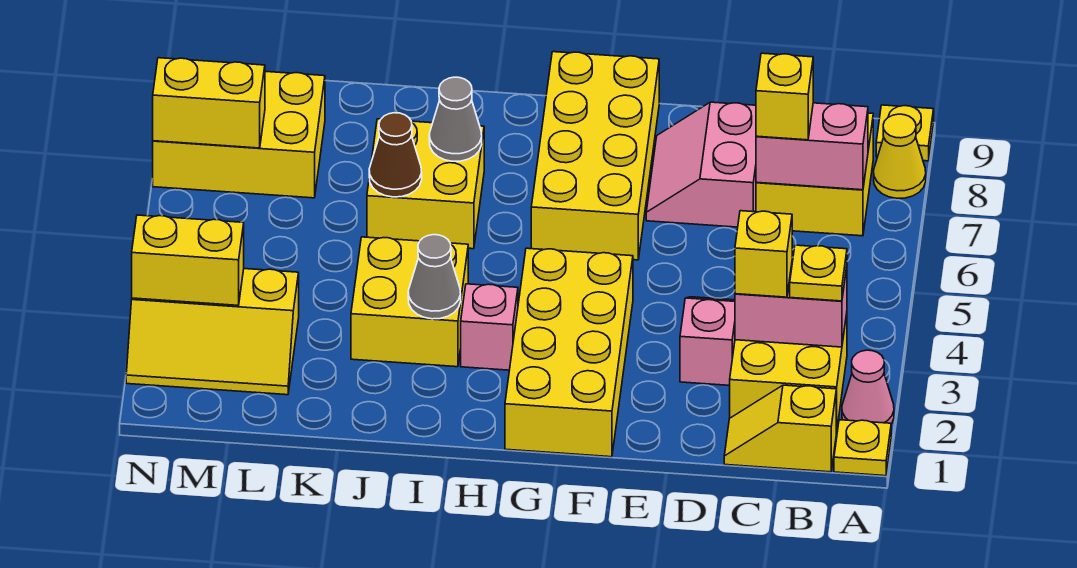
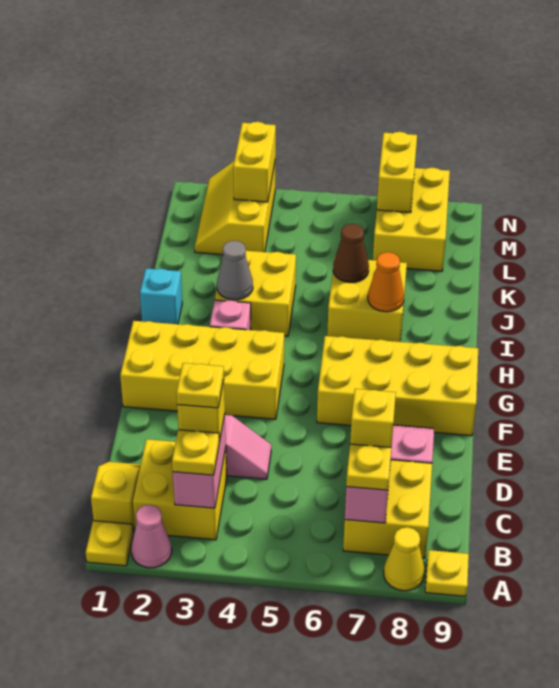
none -> yellow plate B7 level 3
none -> yellow plate C3 level 4
none -> cyan brick I1 level 1
grey cone I7 level 2 -> orange cone I7 level 2

